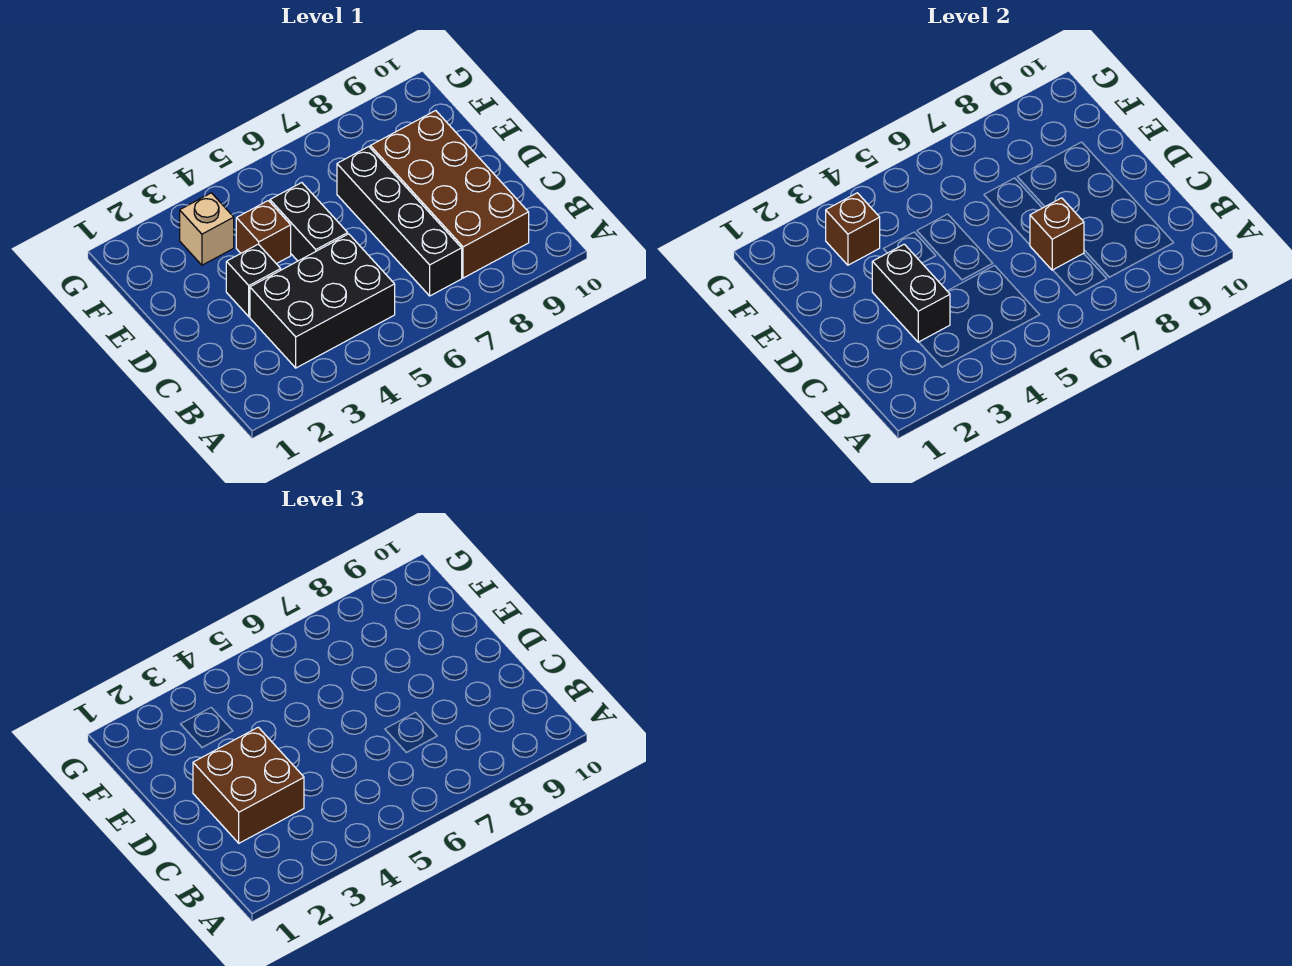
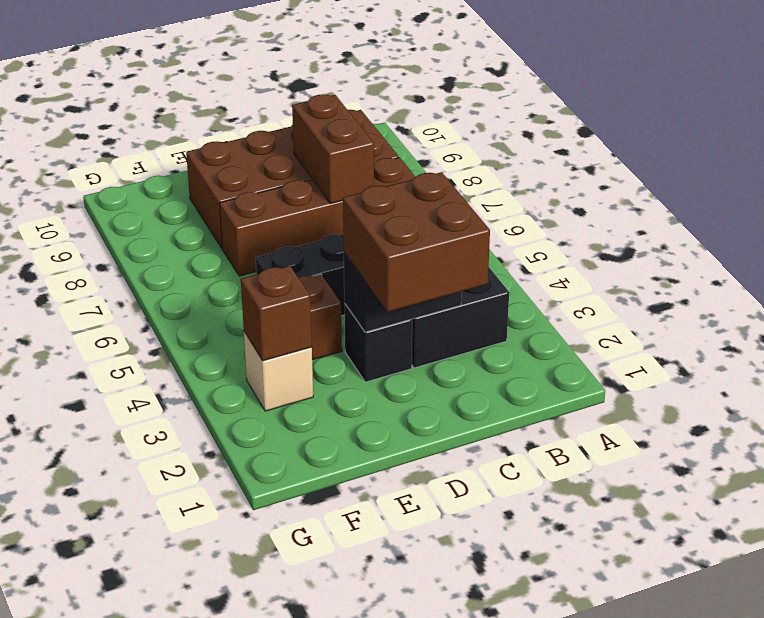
black brick B7:E7 level 1 -> brown brick B7:E7 level 1
brown brick C7 level 2 -> brown brick C7:C8 level 2

